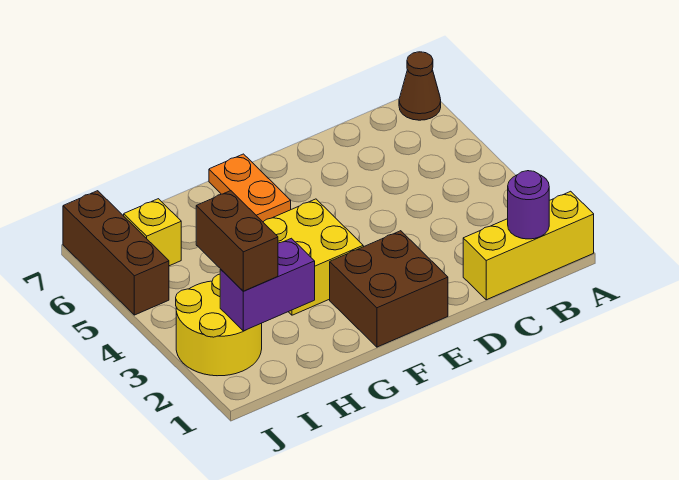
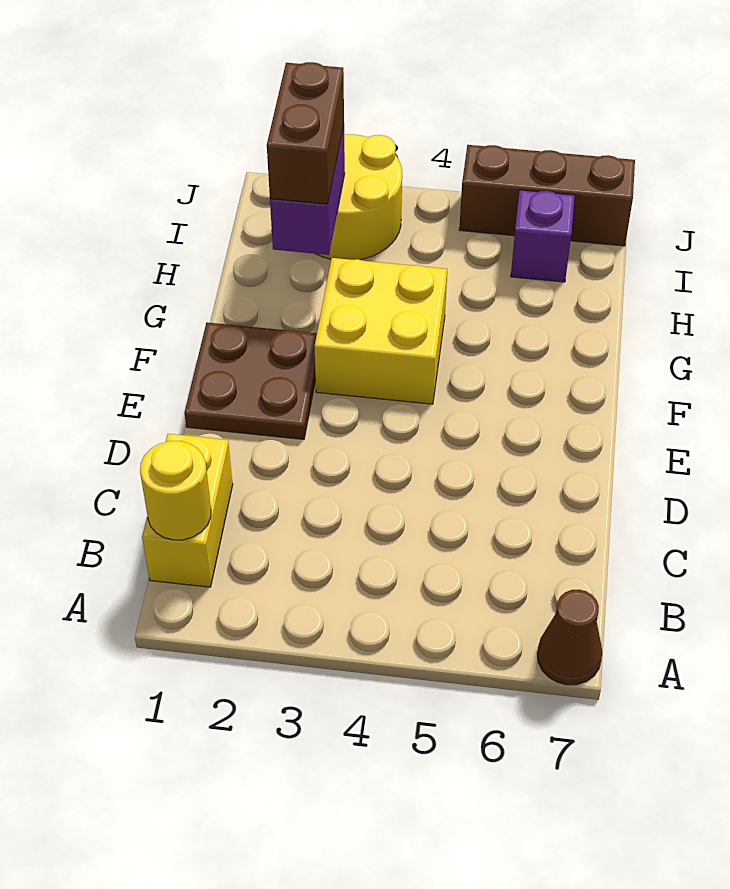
yellow brick A1:C1 level 1 -> yellow brick B1:C1 level 1
purple round brick B1 level 2 -> yellow round brick B1 level 2
brown brick E1:F2 level 1 -> brown plate E1:F2 level 1
orange plate F6:F7 level 1 -> none
brown brick I2:I3 level 3 -> brown brick H2:I2 level 3
yellow brick I6 level 1 -> purple brick I6 level 1

